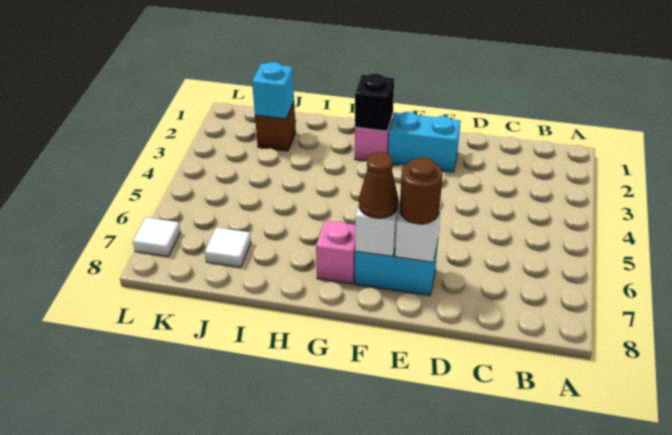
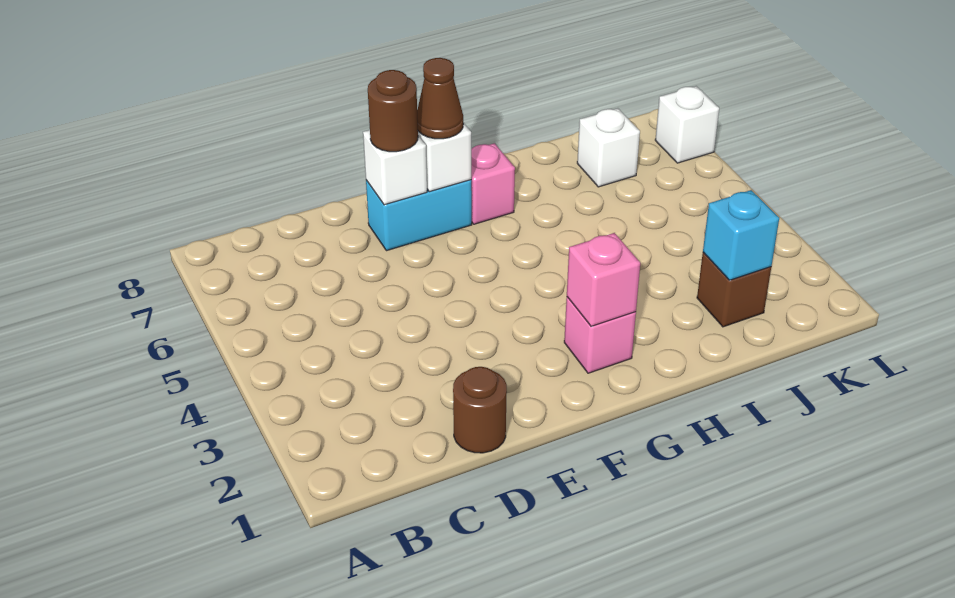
none -> brown round brick D1 level 1
cyan brick E2:F2 level 1 -> none
black brick G2 level 2 -> pink brick G2 level 2
white tile J7 level 1 -> white brick J7 level 1
white tile L7 level 1 -> white brick L7 level 1

